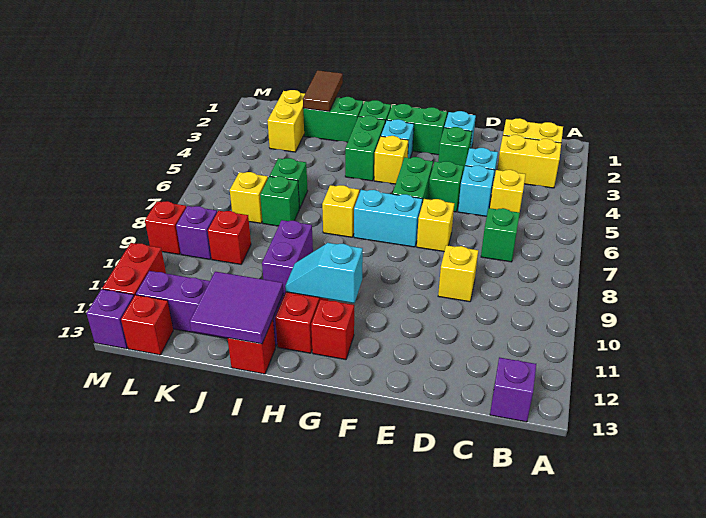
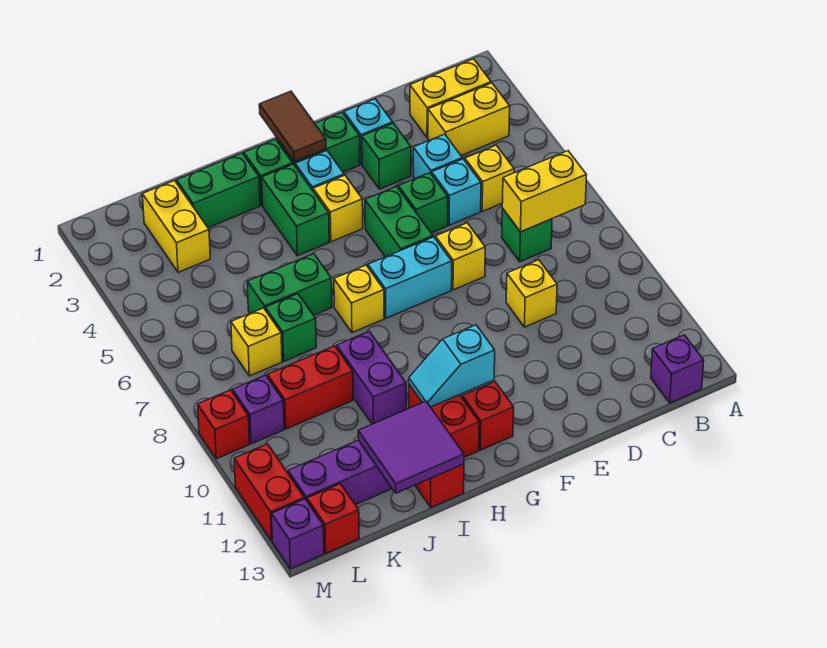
none -> yellow brick B7:C7 level 2
brown tile J1:J2 level 2 -> brown tile G1:G2 level 2
green brick J6 level 1 -> green brick I6:J6 level 1
red brick K9 level 1 -> red brick J9:K9 level 1

